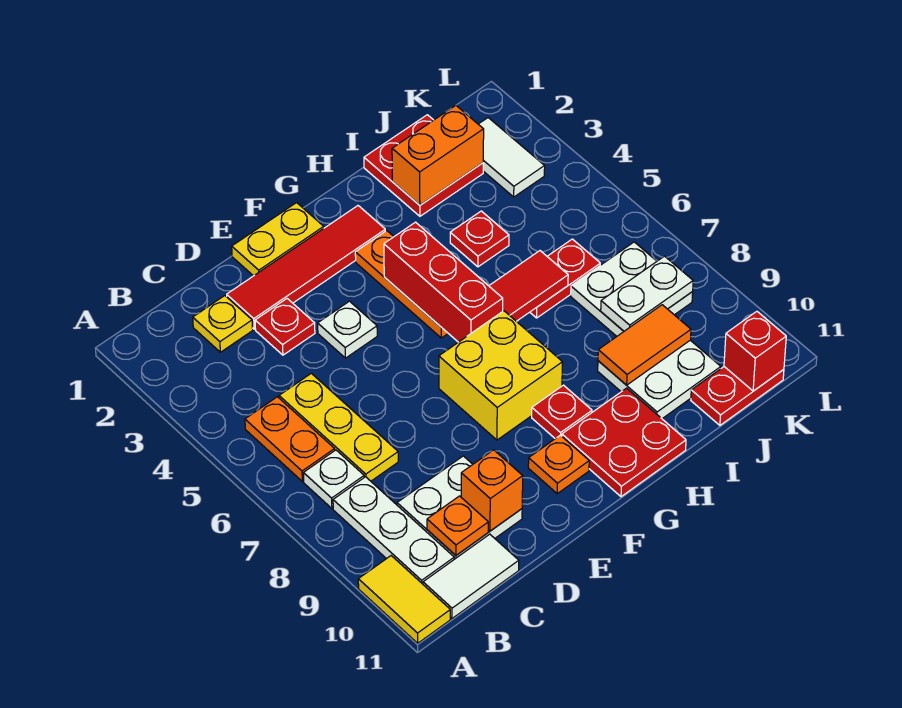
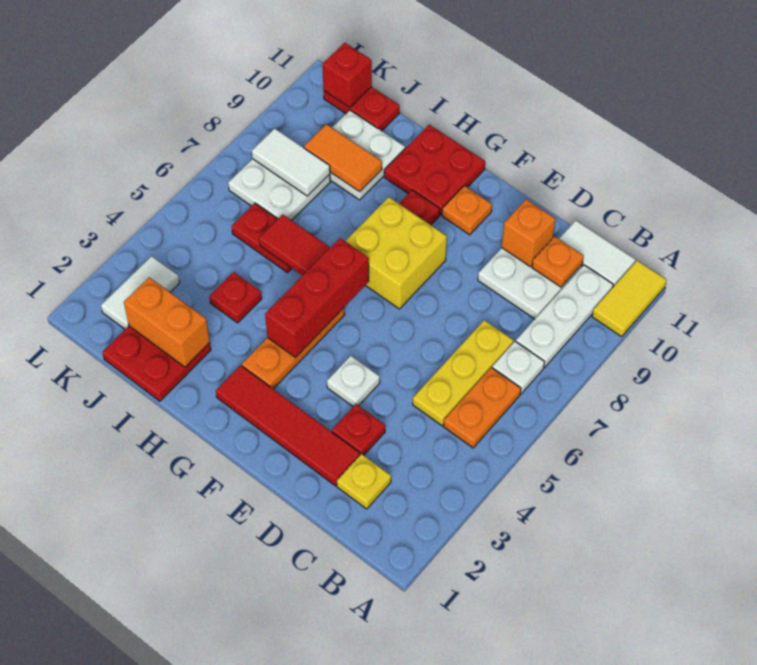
yellow plate E1:F1 level 1 -> none
white plate J8:K8 level 2 -> white tile J8:K8 level 2

